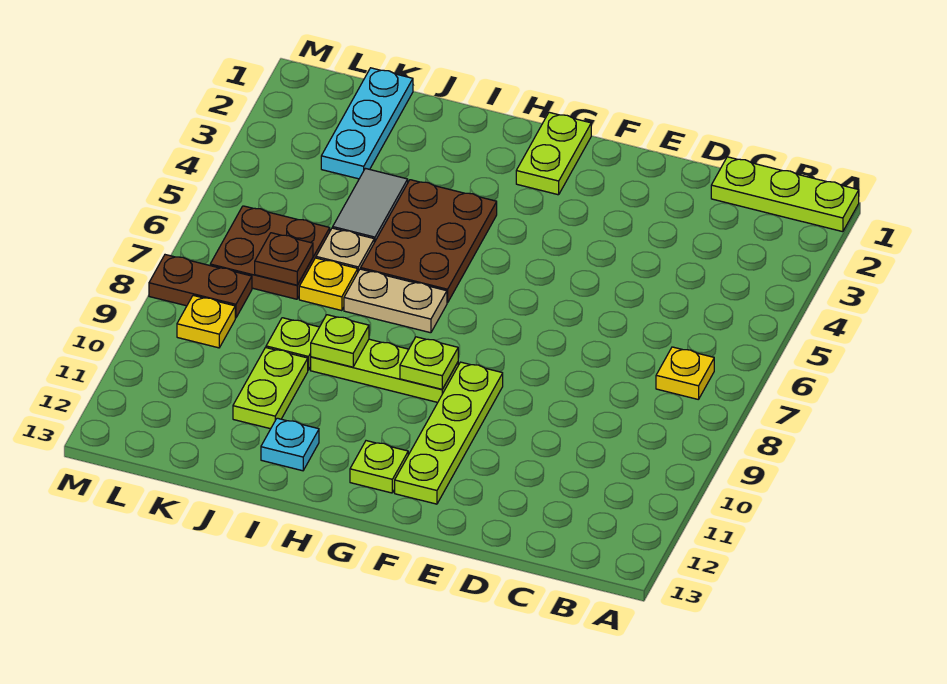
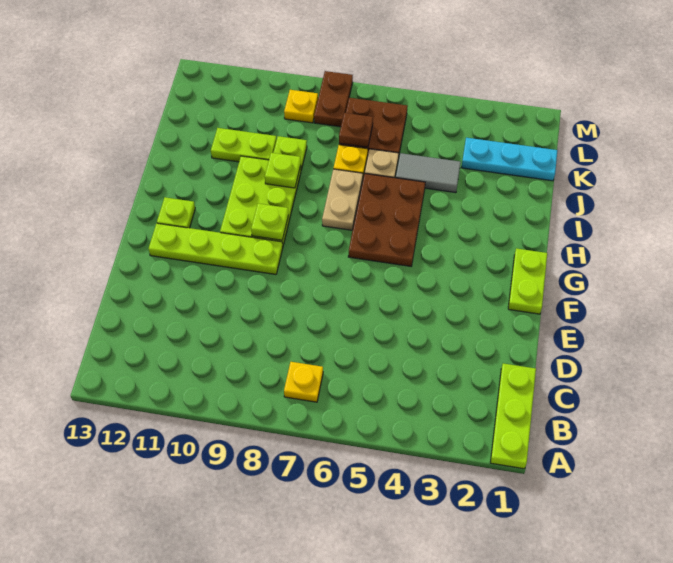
lime plate G1:G2 level 1 -> lime plate F1:G1 level 1
lime plate G9:I9 level 1 -> lime plate G9:I10 level 1
brown plate H4:I6 level 1 -> brown plate G5:I6 level 1
cyan plate I12 level 1 -> none

